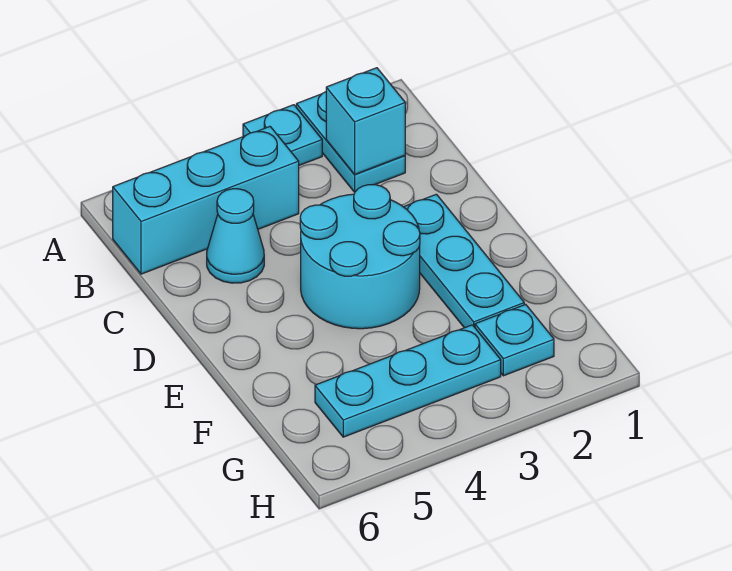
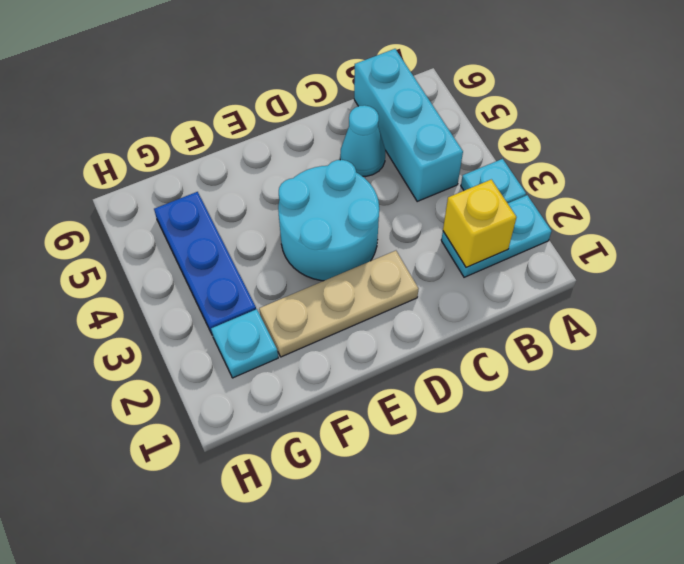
cyan brick B2 level 2 -> yellow brick B2 level 2
cyan plate D2:F2 level 1 -> tan plate D2:F2 level 1
cyan plate G3:G5 level 1 -> blue plate G3:G5 level 1

